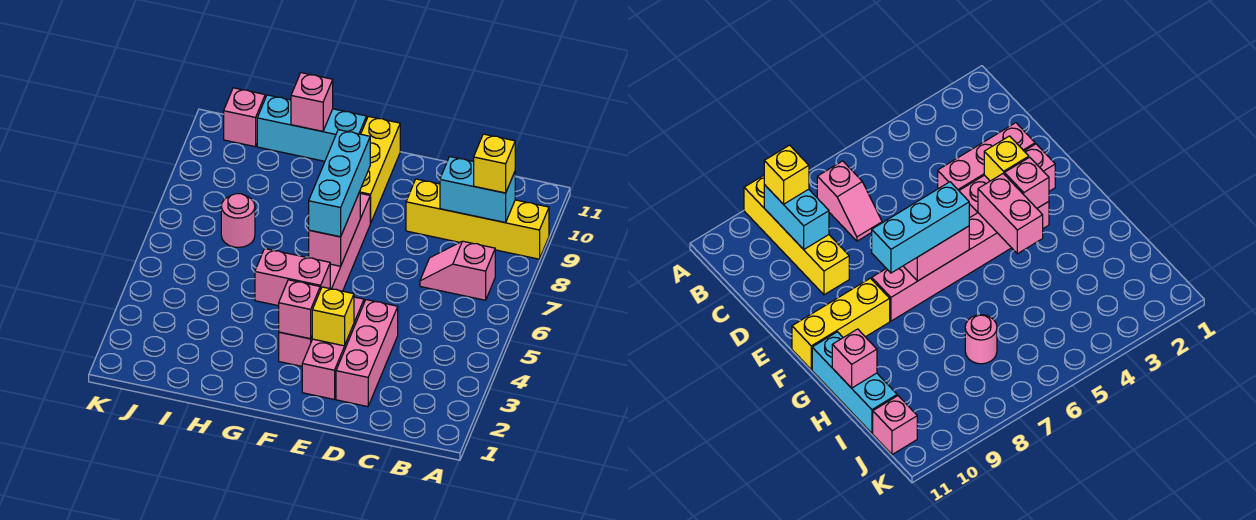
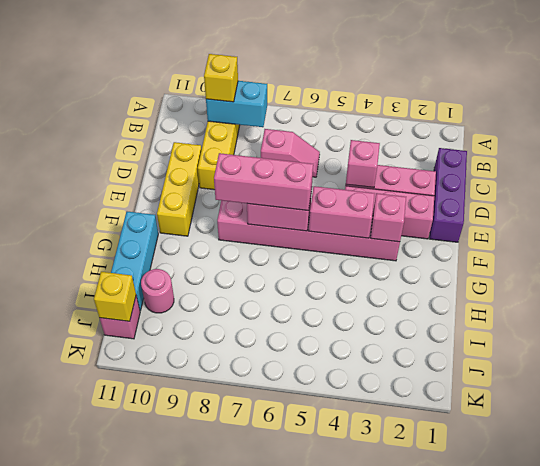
pink slope B7:C7 level 1 top B -> pink slope C6:C7 level 1 top 7
cyan brick B9:C9 level 2 -> cyan brick B8:B9 level 2
none -> purple brick C1:E1 level 1
yellow brick E3 level 2 -> yellow brick J11 level 2
pink brick F4:G4 level 2 -> pink brick F4:F5 level 2
cyan brick F6:F8 level 3 -> pink brick F6:F8 level 3
yellow brick F9:F11 level 1 -> yellow brick D10:F10 level 1
pink brick H11 level 2 -> pink brick D4 level 2
pink round brick I7 level 1 -> pink round brick I10 level 1

